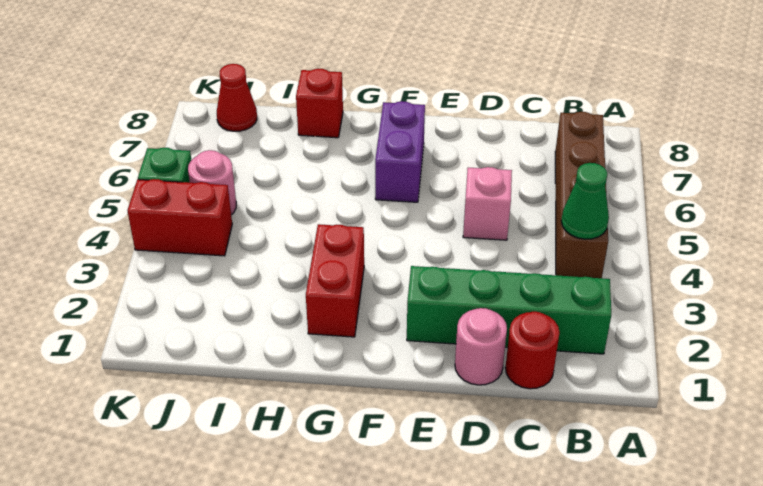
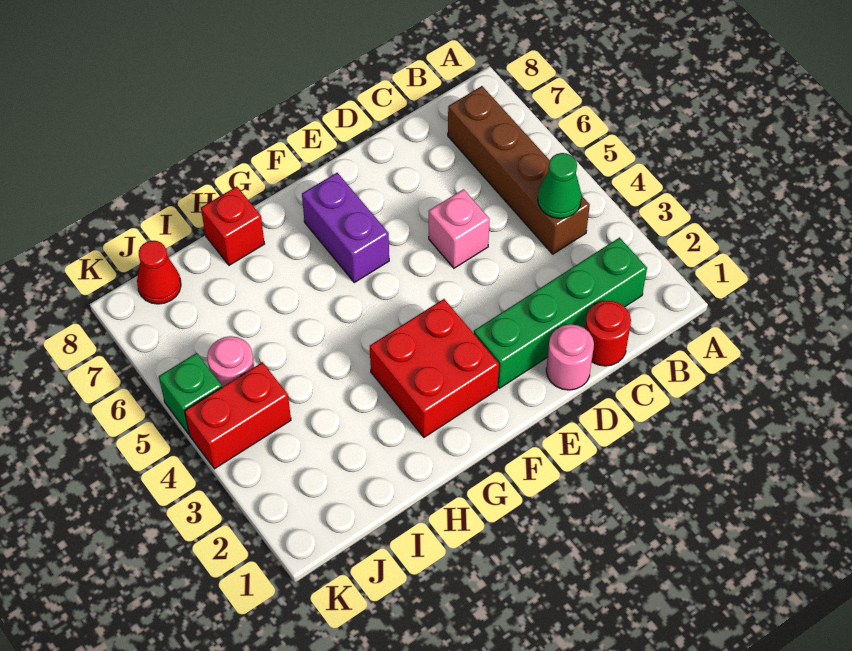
red brick G2:G3 level 1 -> red brick F2:G3 level 1

